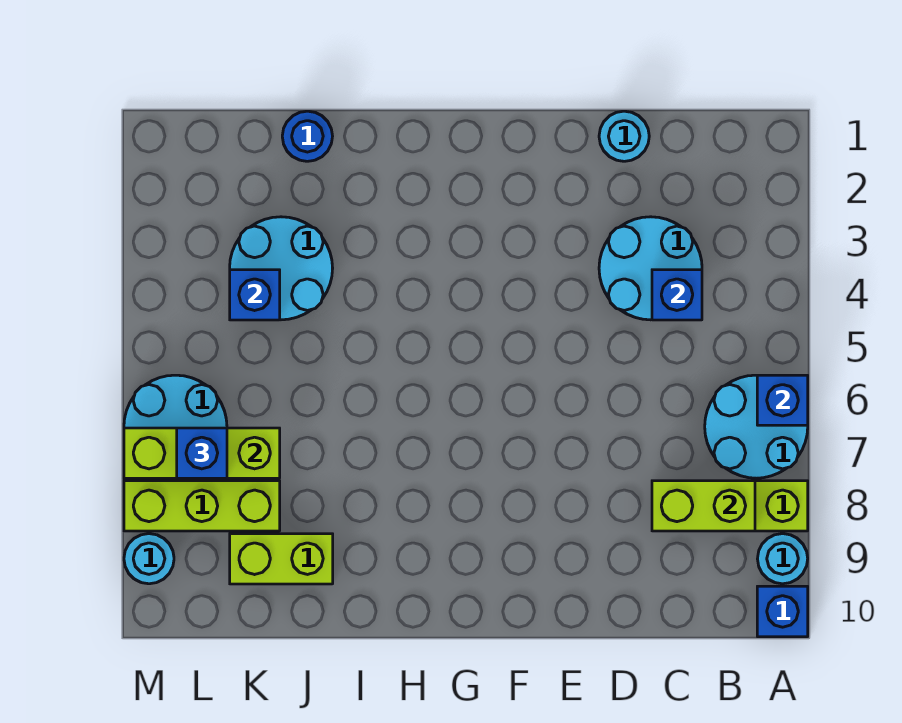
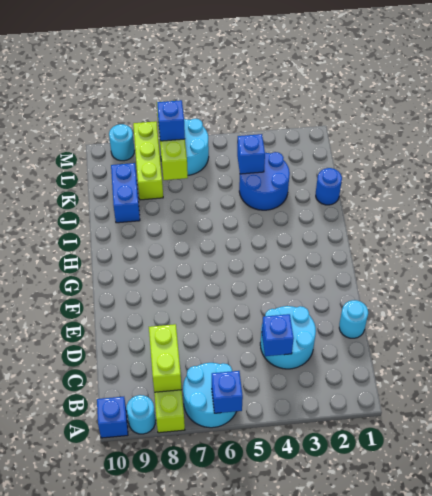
cyan round brick J3:K4 level 1 -> blue round brick J3:K4 level 1
lime brick J9:K9 level 1 -> blue brick J9:K9 level 1

